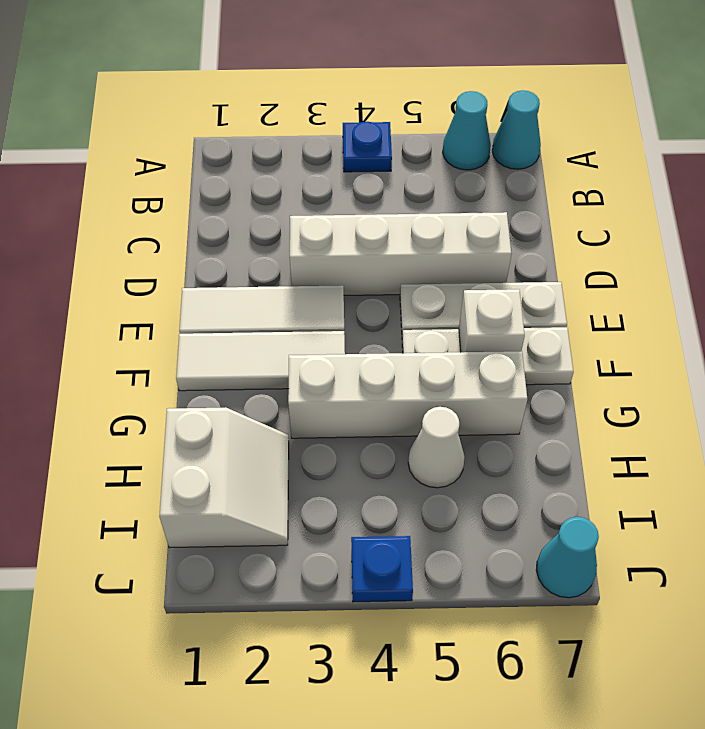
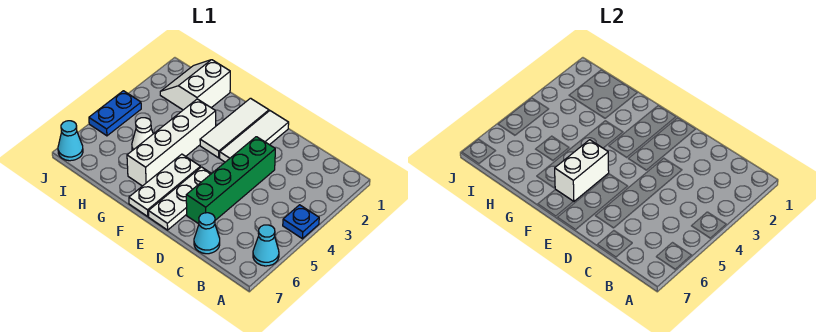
cyan cone A7 level 1 -> cyan cone C7 level 1
white brick D3:D6 level 1 -> green brick D3:D6 level 1
white brick F6 level 2 -> white brick F5:F6 level 2
white slope H1:I2 level 1 top 1 -> white slope H1:I2 level 1 top H
blue plate J4 level 1 -> blue plate J4:J5 level 1

